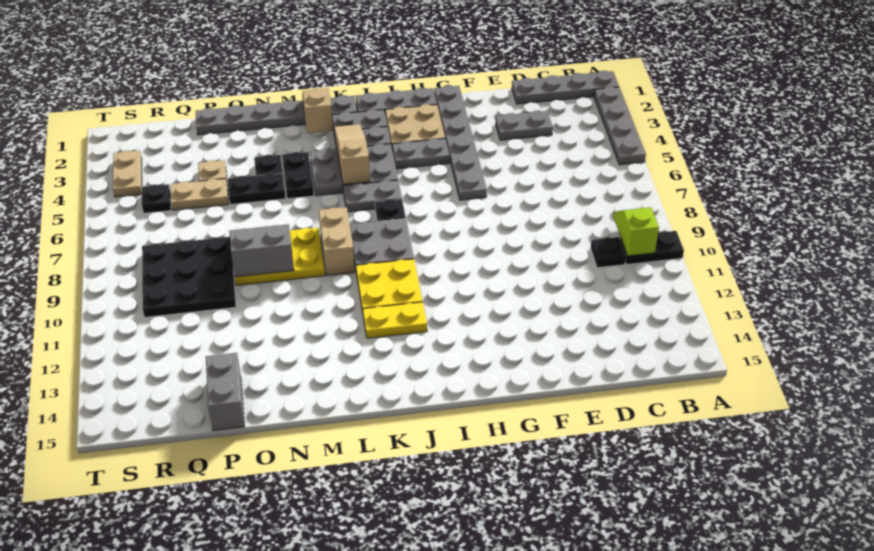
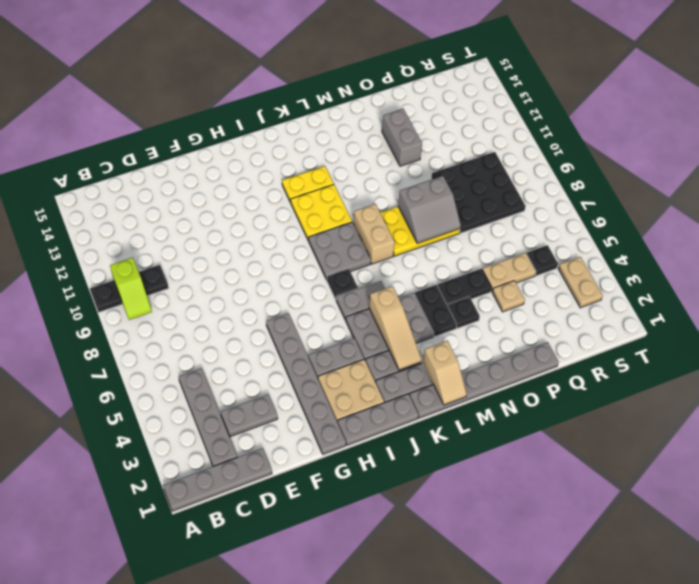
grey plate A2:A5 level 1 -> grey plate C2:C5 level 1
grey brick P14:P15 level 1 -> grey brick O12:O13 level 1

